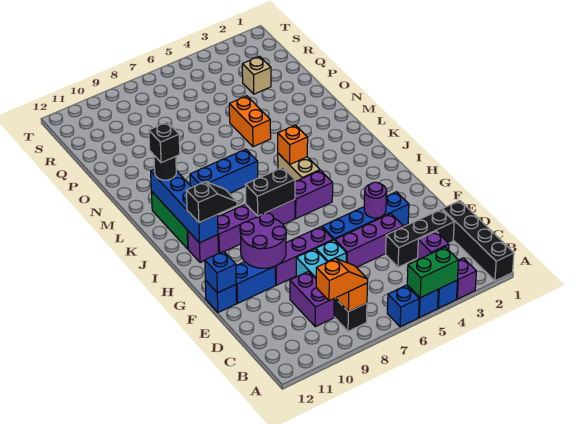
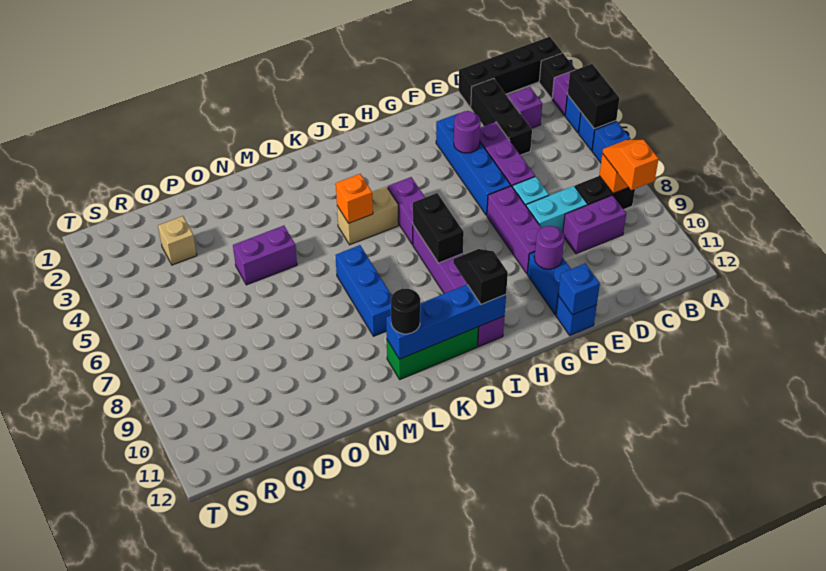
green brick A4:A5 level 2 -> black brick A4:A5 level 2
purple round brick F9:G10 level 2 -> purple round brick F10 level 2
black brick L11 level 4 -> black brick A2 level 1
orange brick N5:O5 level 1 -> purple brick N5:O5 level 1

